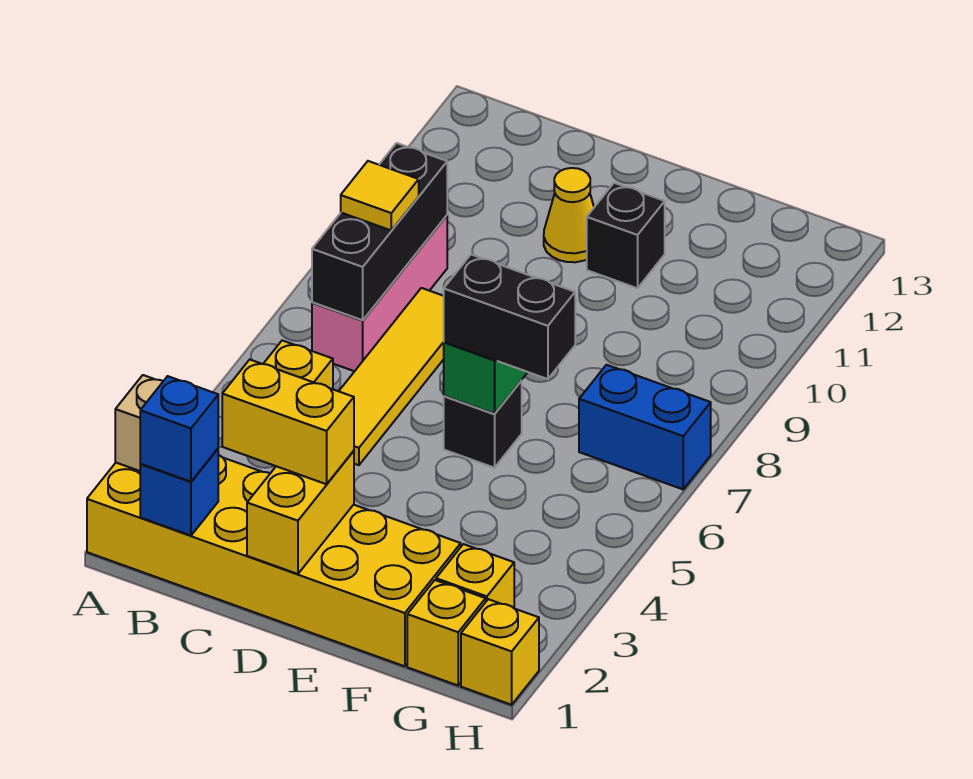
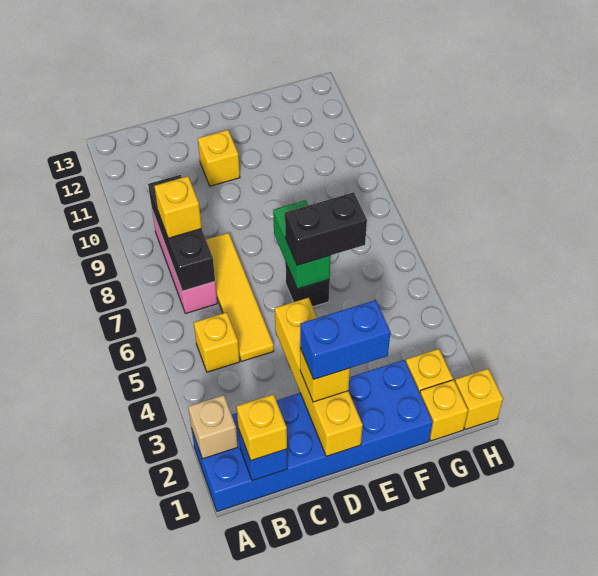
yellow brick A1:F2 level 1 -> blue brick A1:F2 level 1
blue brick B1 level 3 -> yellow brick B1 level 3
yellow tile B8 level 3 -> yellow brick B8 level 3
yellow brick C2:D2 level 3 -> yellow brick D2 level 3
yellow brick D1:D2 level 2 -> yellow brick D1:D4 level 2
yellow cone D11 level 1 -> yellow brick D11 level 1
black brick E11 level 1 -> none
blue brick G7:H7 level 1 -> blue brick D2:E2 level 4

